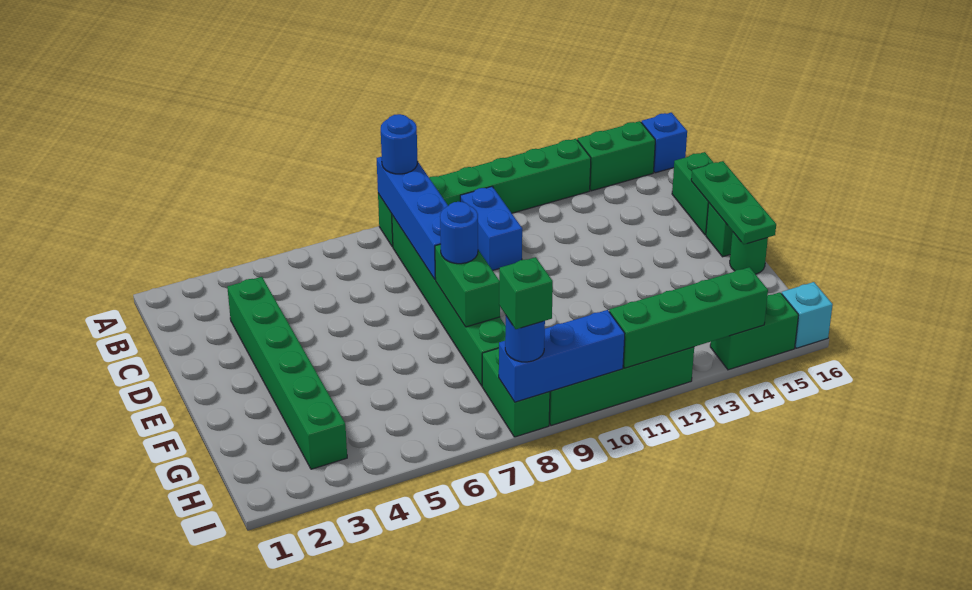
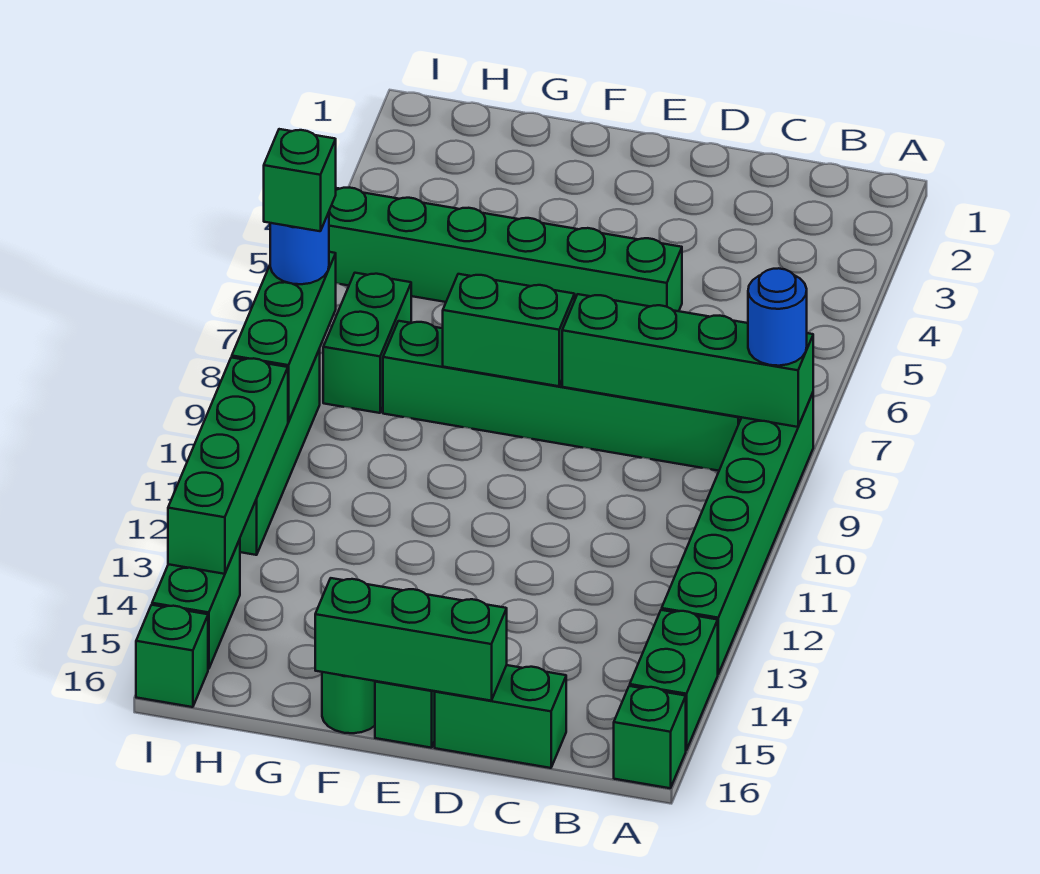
blue brick A8:D8 level 2 -> green brick A8:D8 level 2
blue brick A16 level 1 -> green brick A16 level 1
blue brick B10:C10 level 1 -> none
green brick C3:H3 level 1 -> green brick D5:I5 level 1
green plate D16:F16 level 2 -> green brick D16:F16 level 2
blue round brick E8 level 3 -> none
green brick H8:I8 level 1 -> green brick H7:H8 level 1
blue brick I8:I10 level 2 -> green brick I8:I10 level 2
cyan brick I16 level 1 -> green brick I16 level 1

